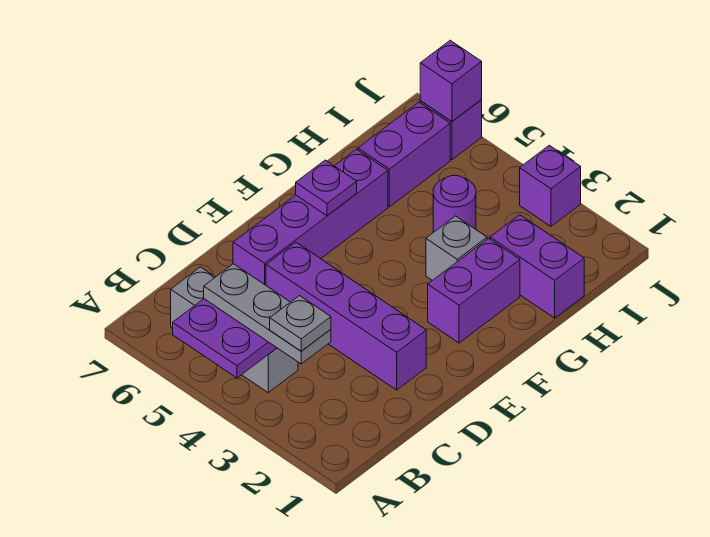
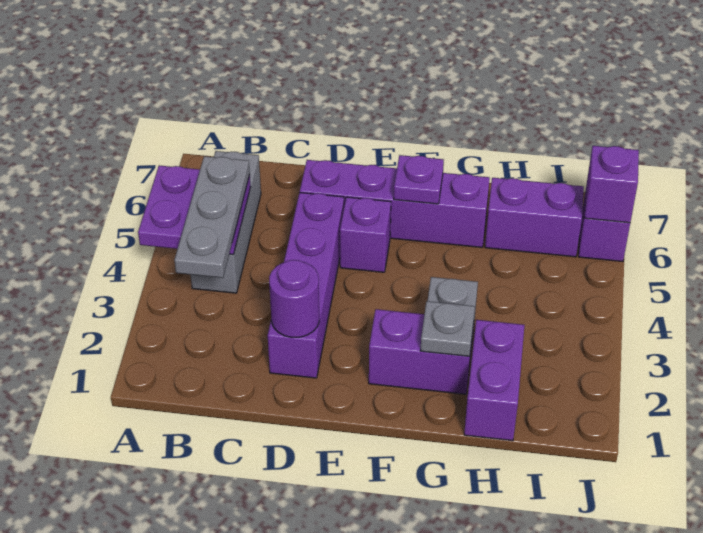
grey plate B3 level 4 -> grey plate G2 level 2
purple round brick H4 level 1 -> purple round brick D2 level 2
purple brick J3 level 1 -> purple brick E5 level 1

